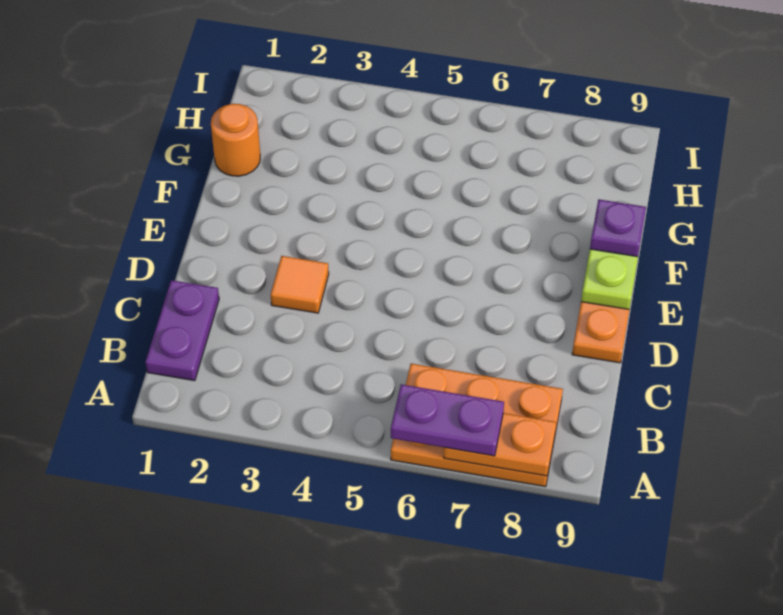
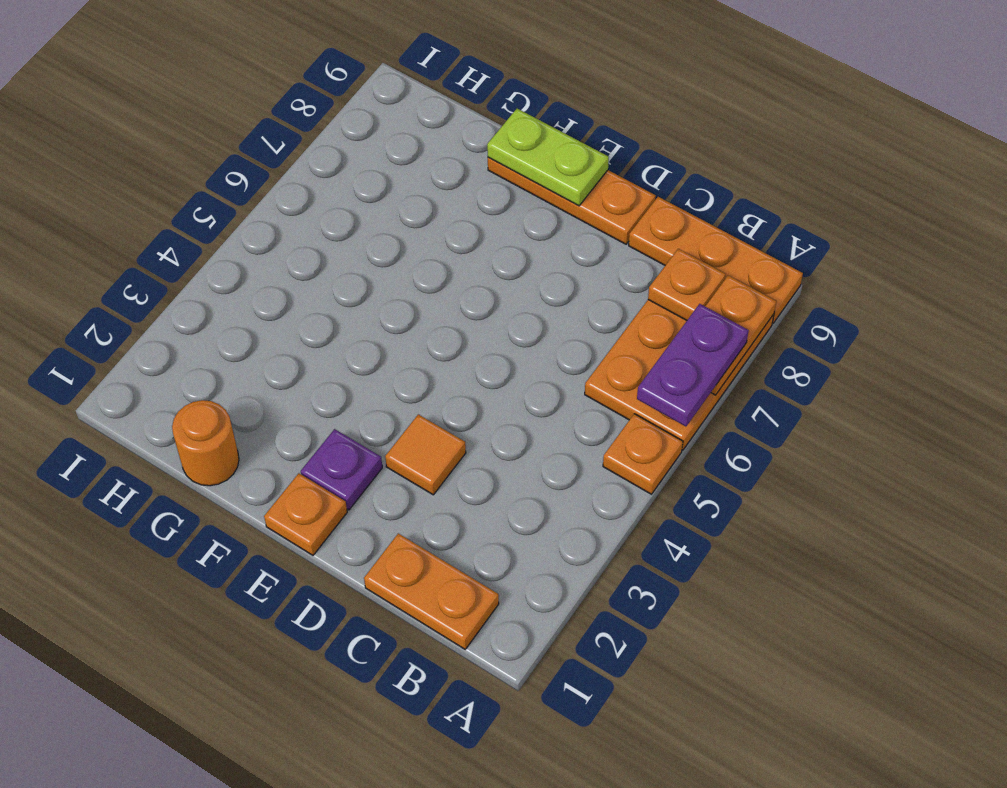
none -> orange plate A5 level 1
none -> orange plate A9:C9 level 1
purple plate B1:C1 level 1 -> orange plate B1:C1 level 1
none -> orange plate B8 level 2
none -> orange plate E1 level 1
purple plate F9 level 3 -> purple plate E2 level 1

